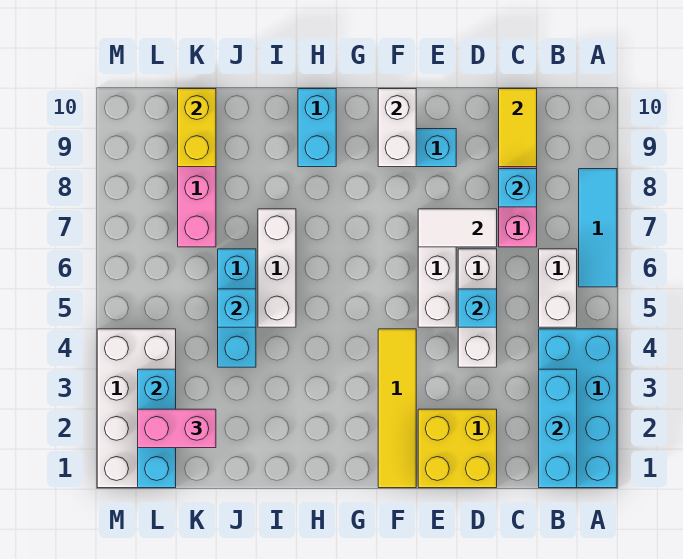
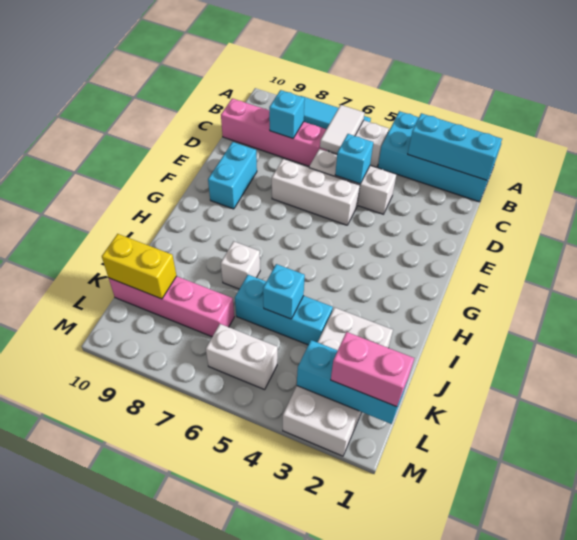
yellow tile C9:C10 level 2 -> none
yellow brick D1:E2 level 1 -> none
white tile D7:E7 level 2 -> white tile B6:C6 level 2
yellow tile F1:F4 level 1 -> none
white brick F9:F10 level 2 -> white brick L5:L6 level 1
cyan brick H9:H10 level 1 -> none
white brick I5:I7 level 1 -> white brick I7 level 1
pink brick K2:L2 level 3 -> pink brick L1:L2 level 3
white brick L1:M4 level 1 -> white brick J2:M3 level 1

